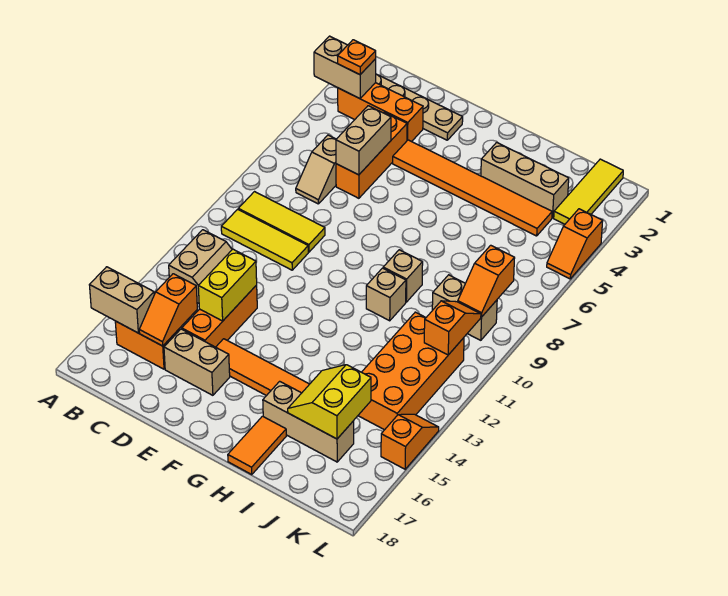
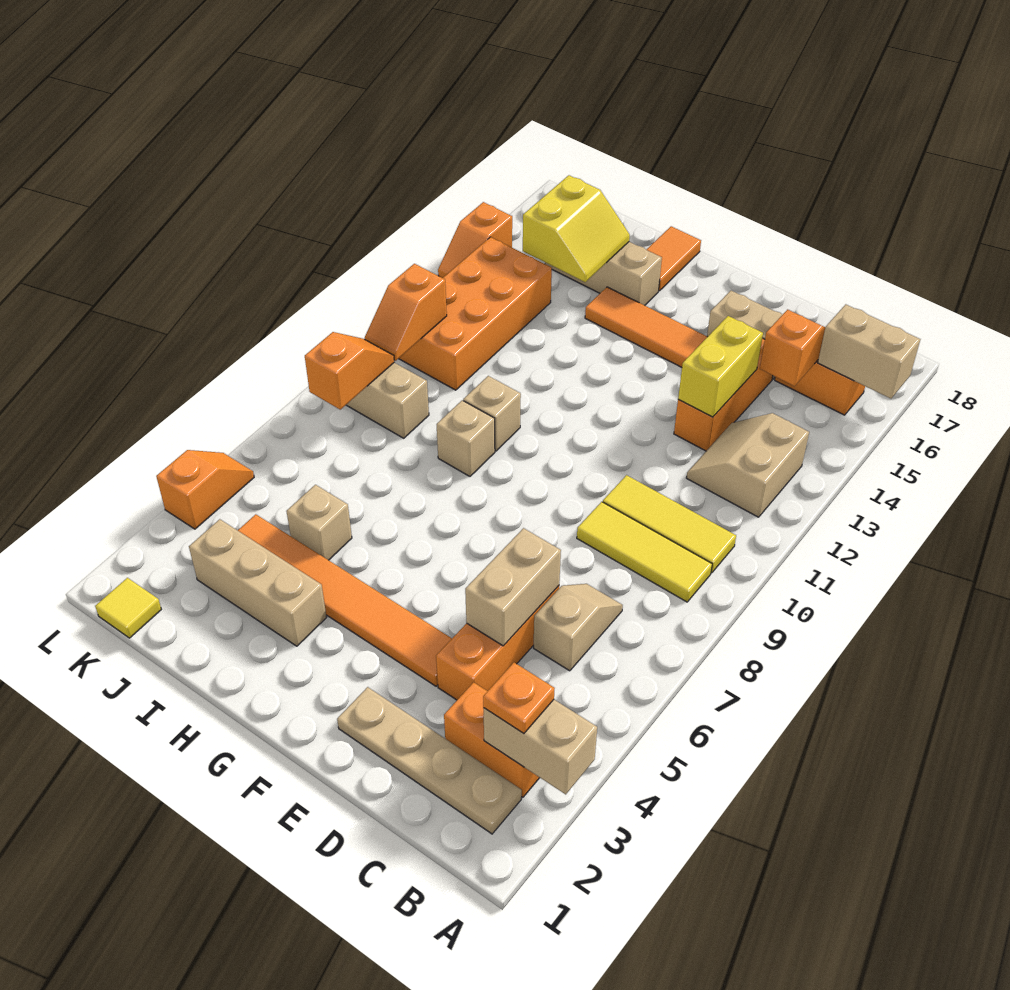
orange brick B3:D3 level 1 -> orange brick B3:C3 level 1
none -> tan brick I5 level 1
yellow tile K1:K3 level 1 -> yellow tile K1 level 1

